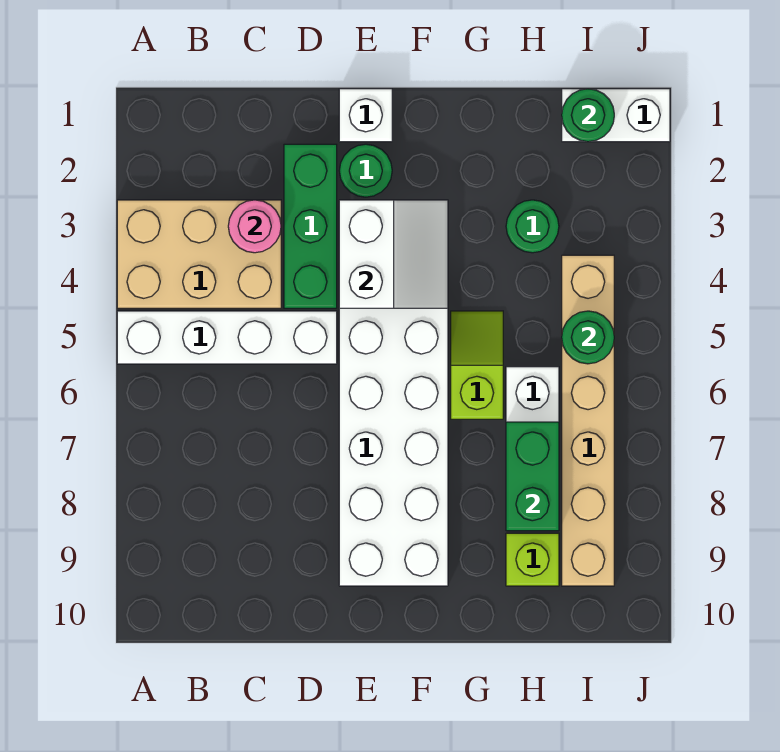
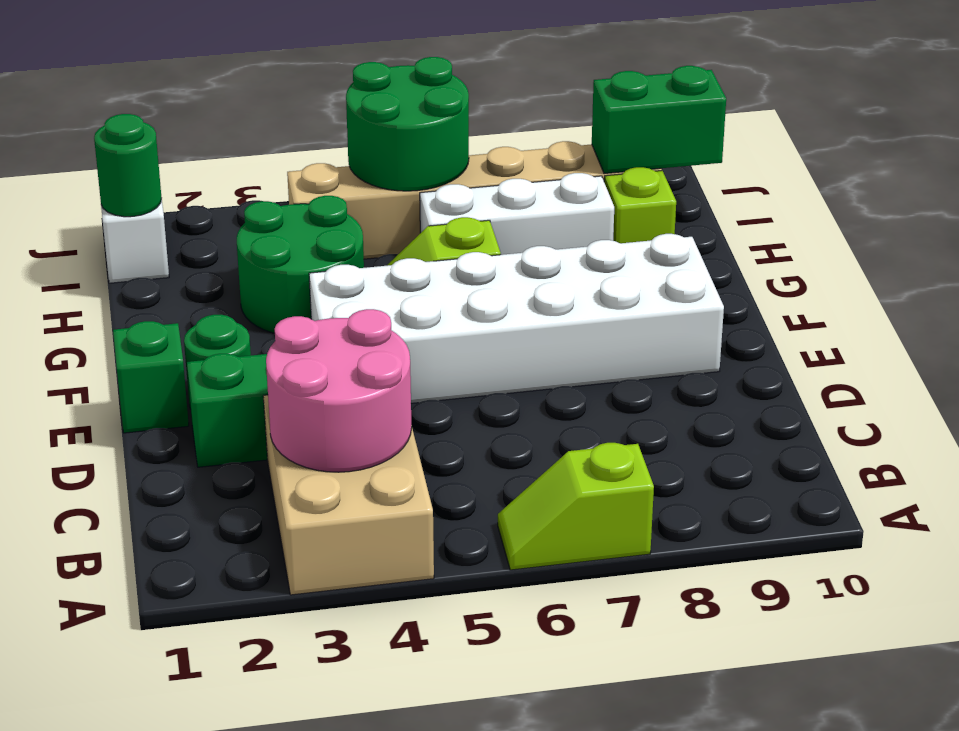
white brick A5:D5 level 1 -> none
none -> lime slope A6:A7 level 1 top 7
pink round brick C3 level 2 -> pink round brick B3:C4 level 2
white brick E1 level 1 -> green brick E1 level 1
white slope E3:F4 level 2 top E -> none
green round brick H3 level 1 -> green round brick G3:H4 level 1
green brick H7:H8 level 2 -> green brick I9:I10 level 2
green round brick I5 level 2 -> green round brick I5:J6 level 2

